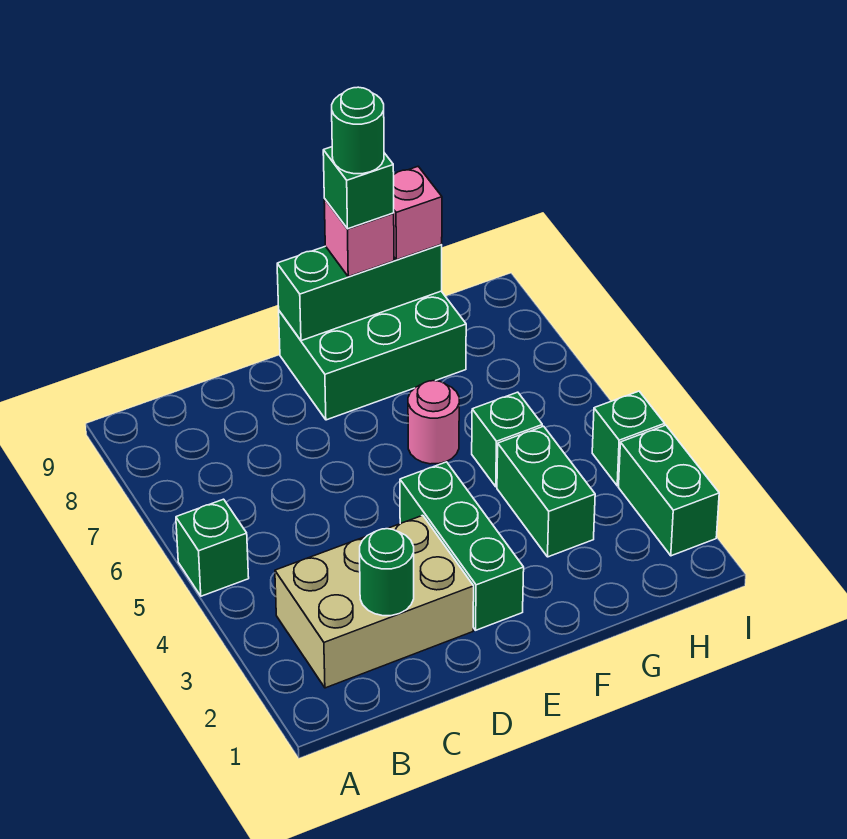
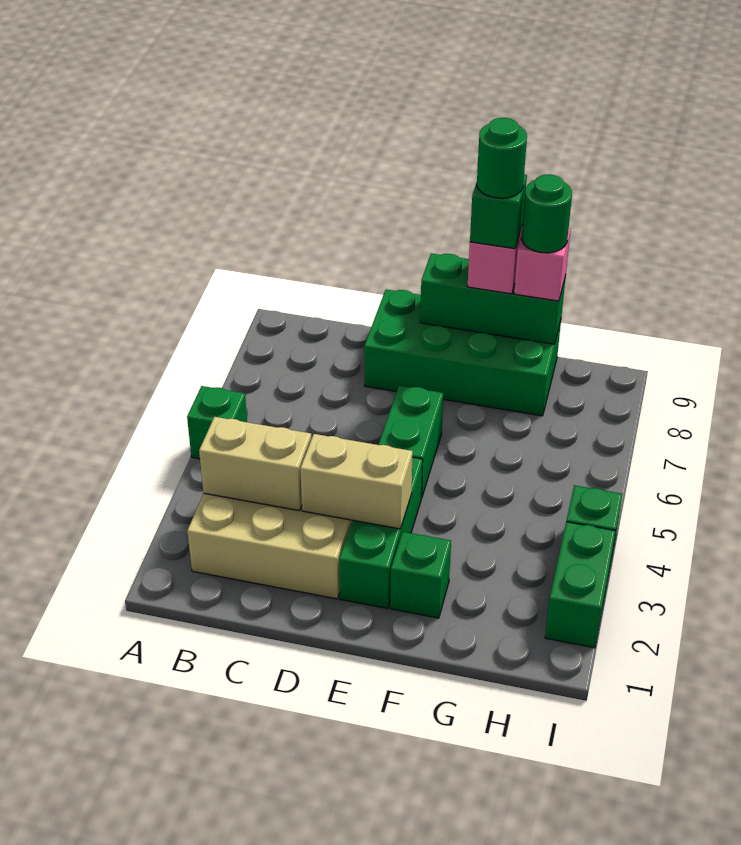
none -> tan brick B3:C3 level 2
green round brick C2 level 2 -> green round brick G9 level 4
none -> tan brick D3:E3 level 2
green brick E8:G9 level 1 -> green brick D8:G9 level 1
pink round brick F6 level 1 -> none
green brick G3:G4 level 1 -> green brick E5:E6 level 1
green brick G5 level 1 -> green brick F2 level 1

